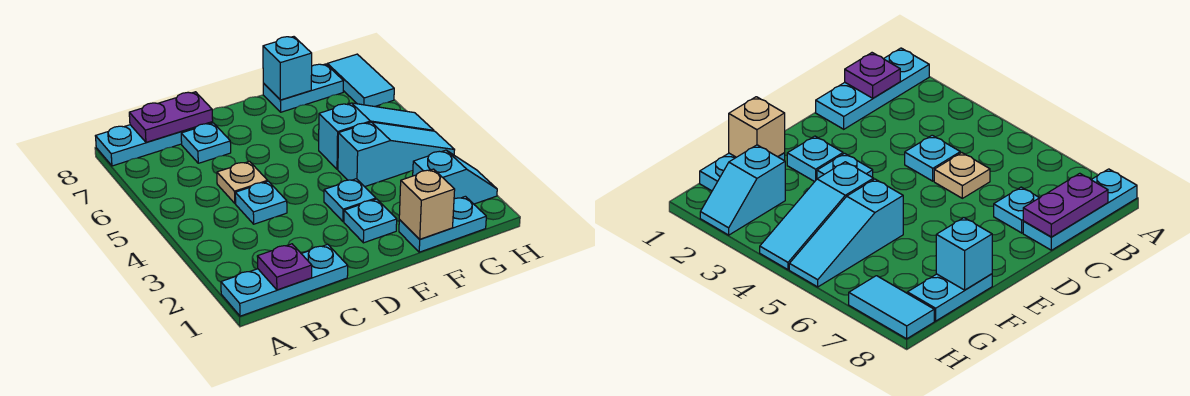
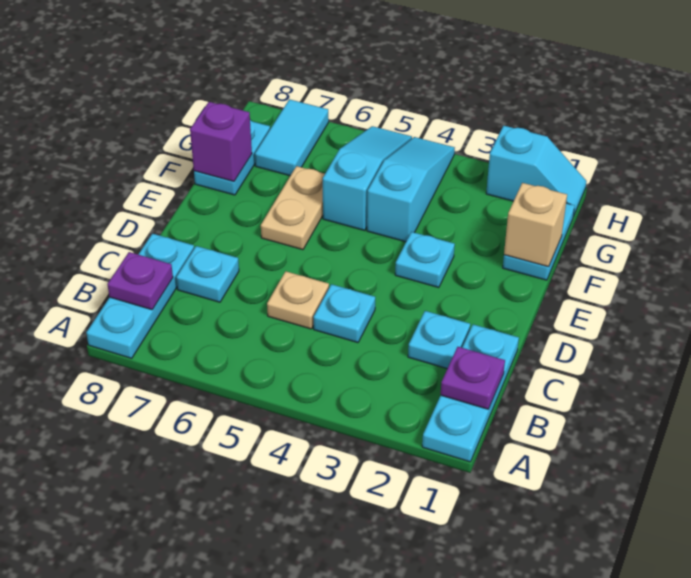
purple plate B8:C8 level 2 -> purple plate B8 level 2
cyan plate E2 level 1 -> cyan plate C2 level 1
none -> tan plate E6:F6 level 1
cyan brick F8 level 2 -> purple brick F8 level 2
cyan slope G2:H2 level 1 top G -> cyan slope H1:H2 level 1 top 2
cyan tile H7:H8 level 1 -> cyan tile G7:H7 level 1

